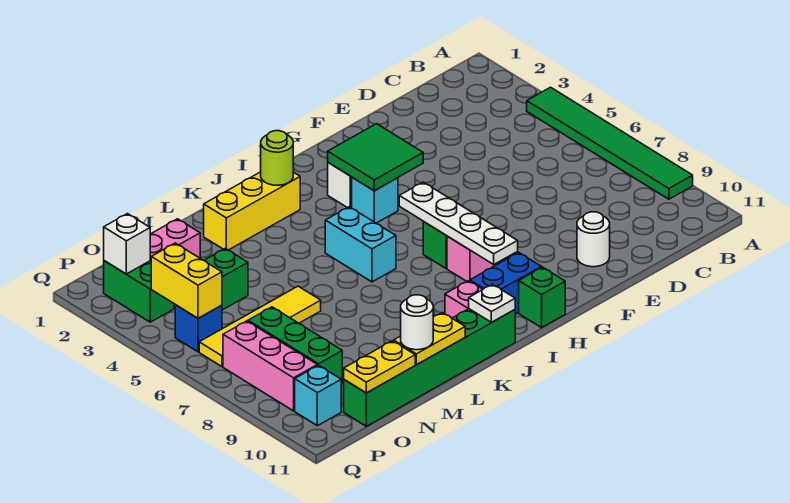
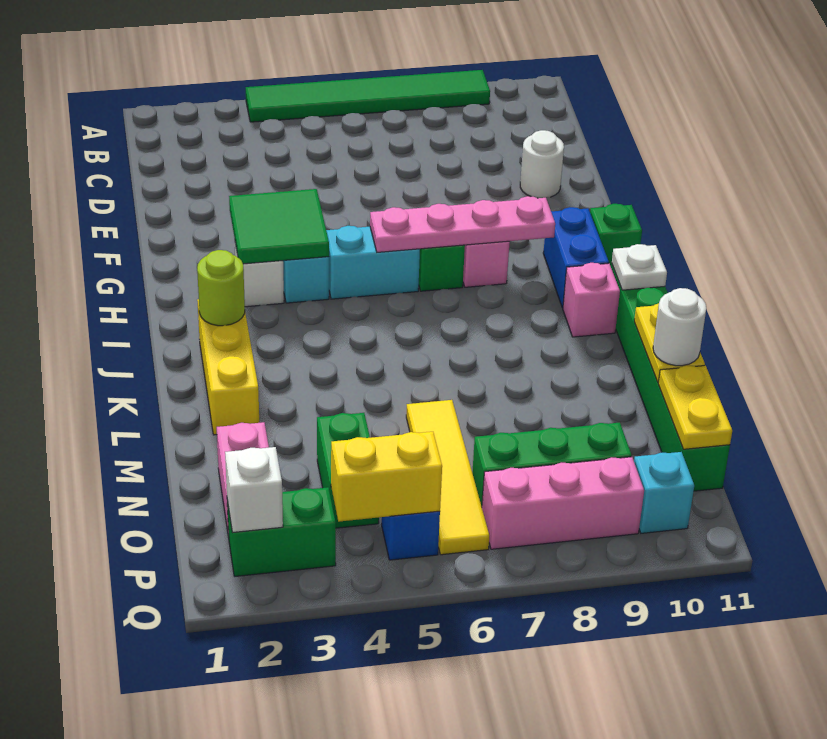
white plate H6:H9 level 2 -> pink plate H6:H9 level 2
cyan brick J5:J6 level 1 -> cyan brick H5:H6 level 1

